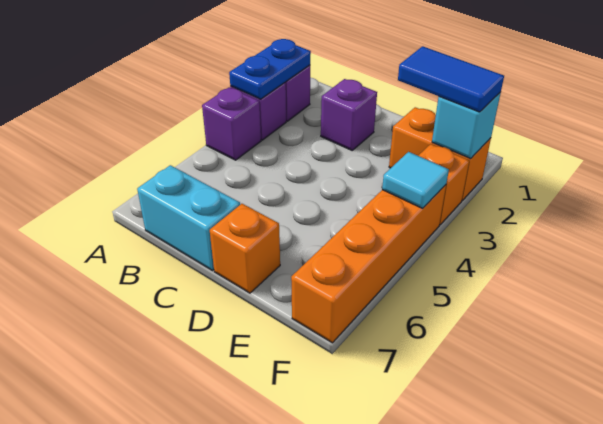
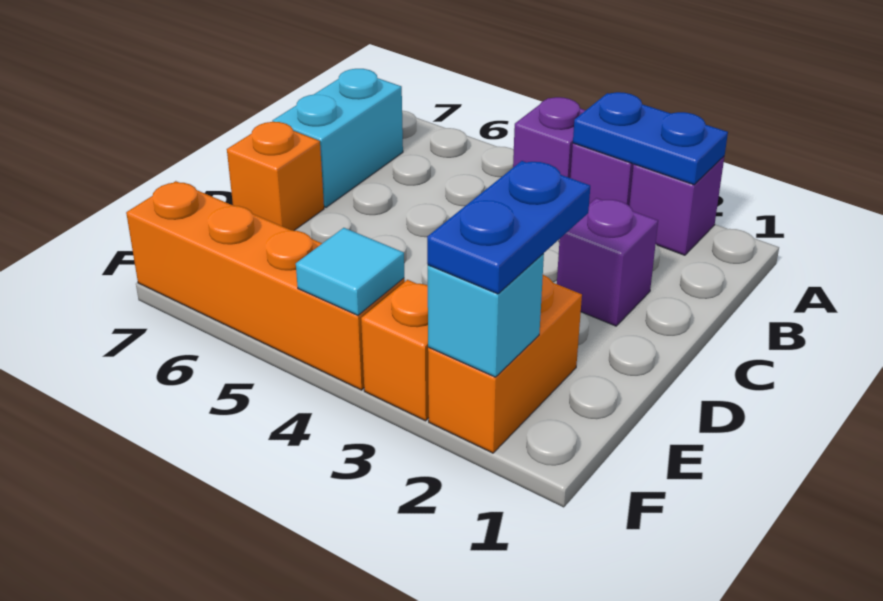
blue tile E2:F2 level 3 -> blue plate E2:F2 level 3

